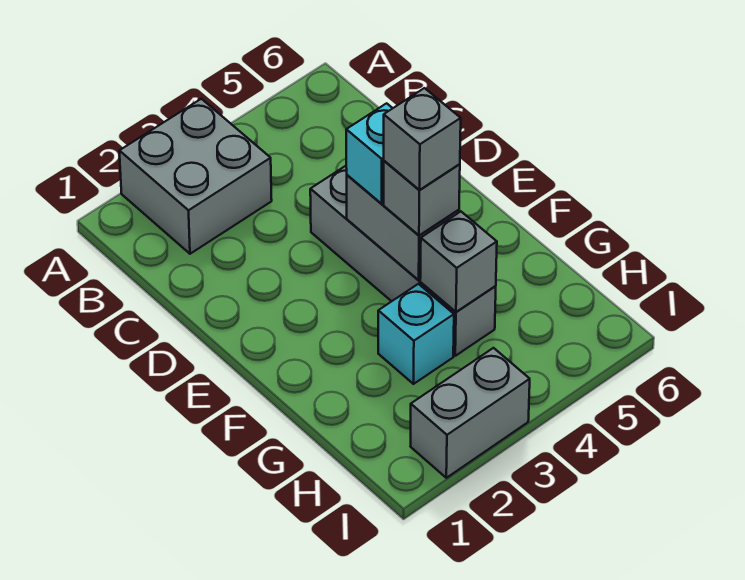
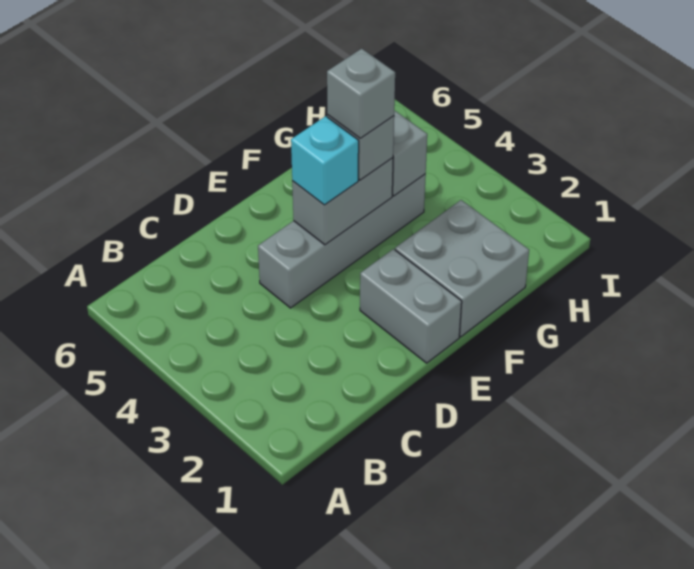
grey brick A2:B3 level 1 -> grey brick F1:G2 level 1
cyan brick G3 level 1 -> none
grey brick I2:I3 level 1 -> grey brick E1:E2 level 1

